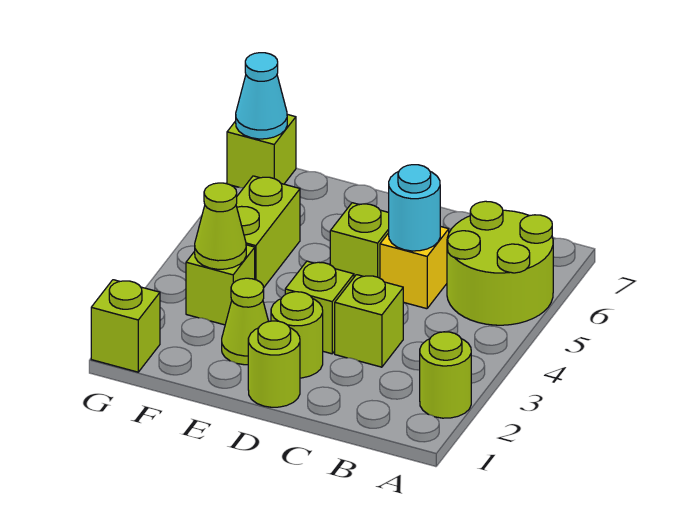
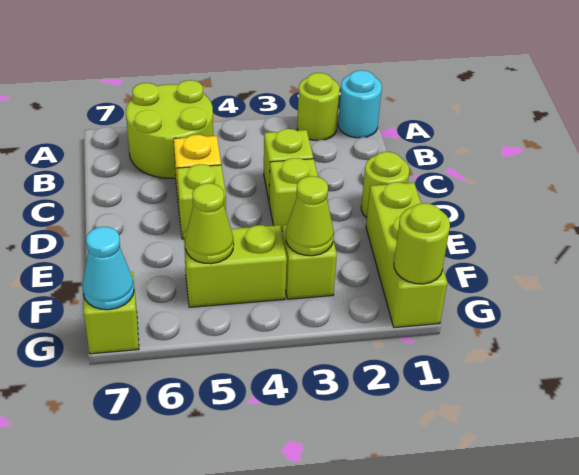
cyan round brick C5 level 2 -> cyan round brick A1 level 1
lime round brick D2 level 1 -> lime round brick G1 level 2
lime cone E2 level 1 -> lime cone F5 level 2
lime brick G1 level 1 -> lime brick E1:G1 level 1

